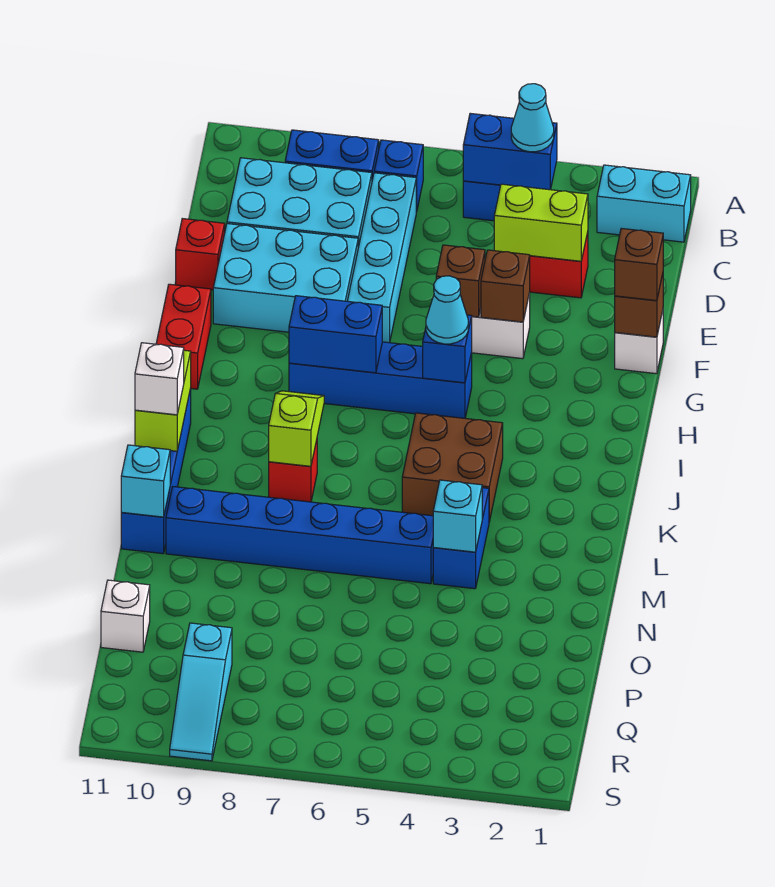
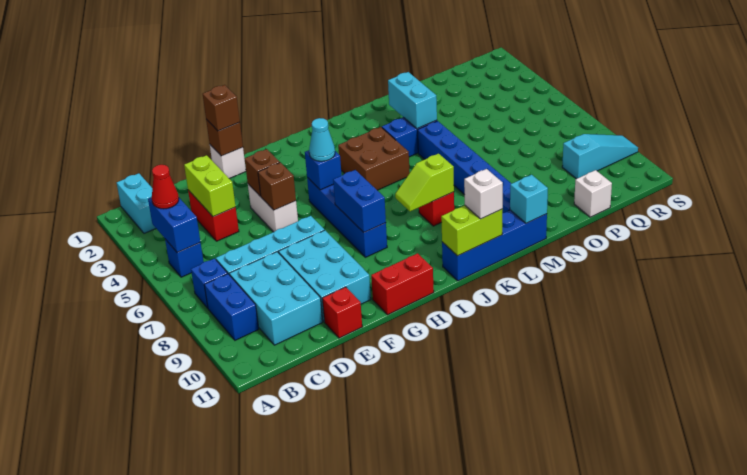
cyan cone B4 level 3 -> red cone B4 level 3
cyan brick M4 level 2 -> cyan brick M3:M4 level 2

